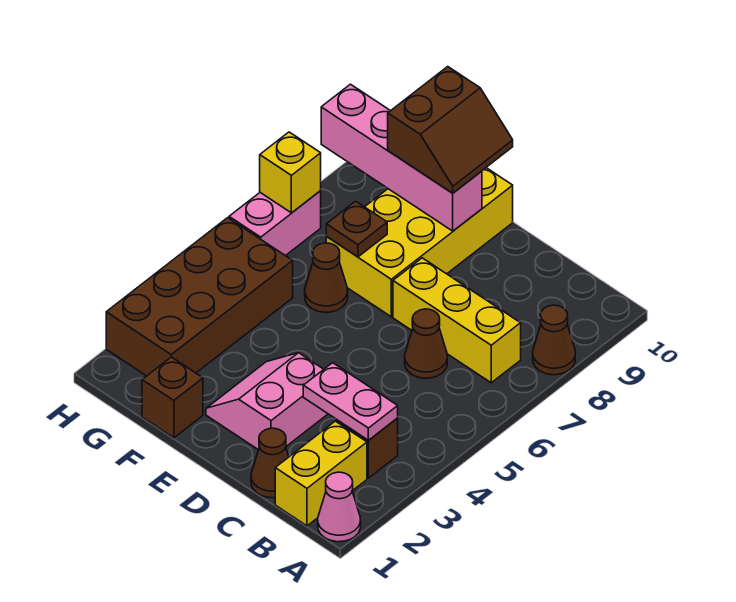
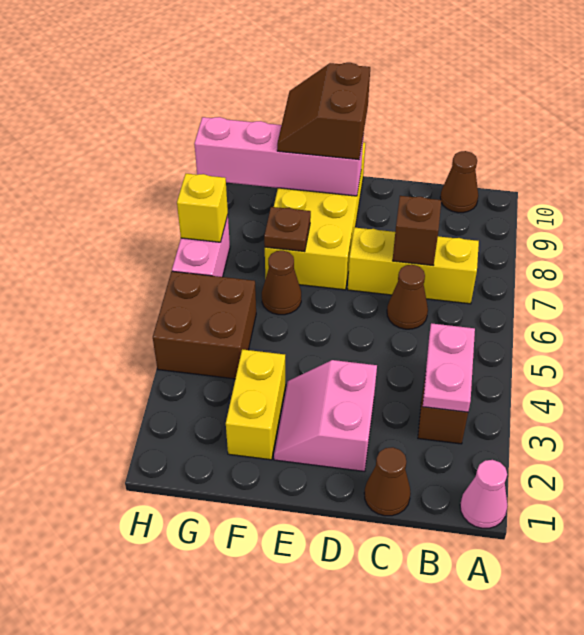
brown cone A8 level 1 -> brown cone B10 level 1
yellow brick B1:B2 level 1 -> yellow brick F2:F3 level 1
pink plate B3:C3 level 2 -> pink plate B3:B4 level 2
brown slope E9:F10 level 3 top F -> brown slope E9:F10 level 3 top E
brown brick F1 level 1 -> brown brick C7 level 2
brown brick G2:H5 level 1 -> brown brick G4:H5 level 1

